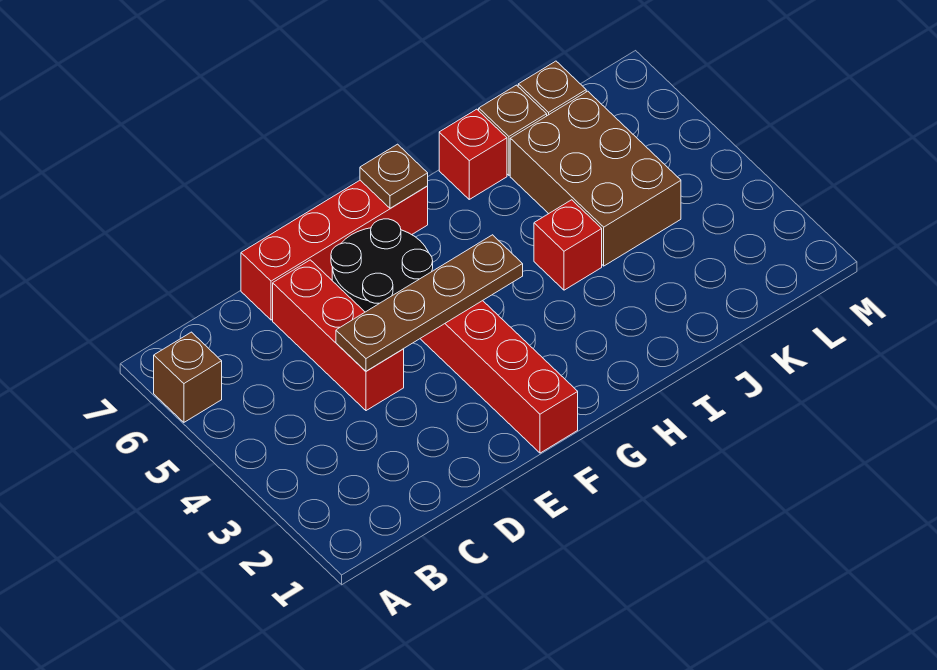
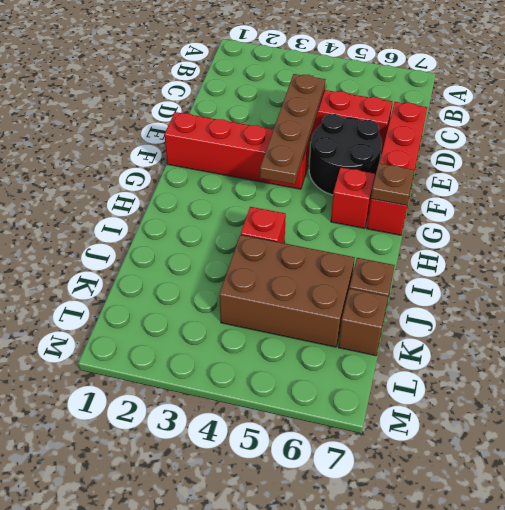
brown brick A6 level 1 -> none
red brick I7 level 1 -> red brick G6 level 1

